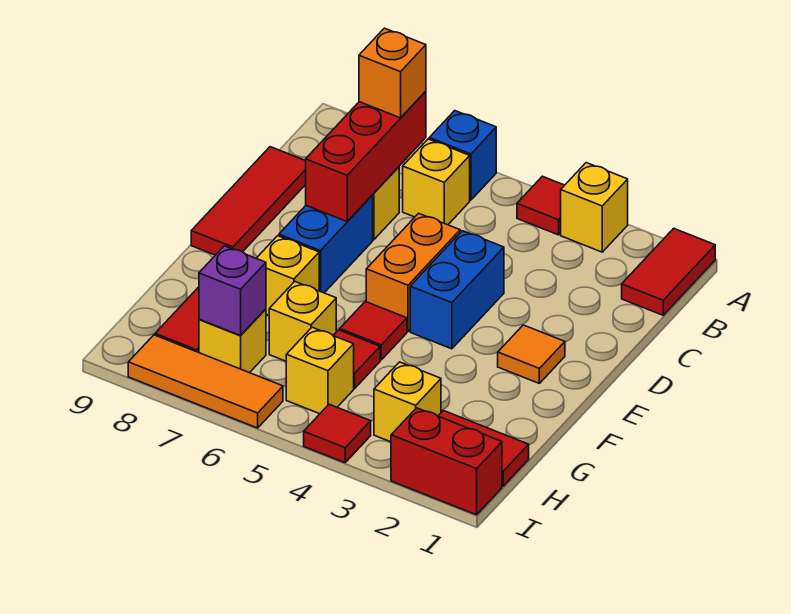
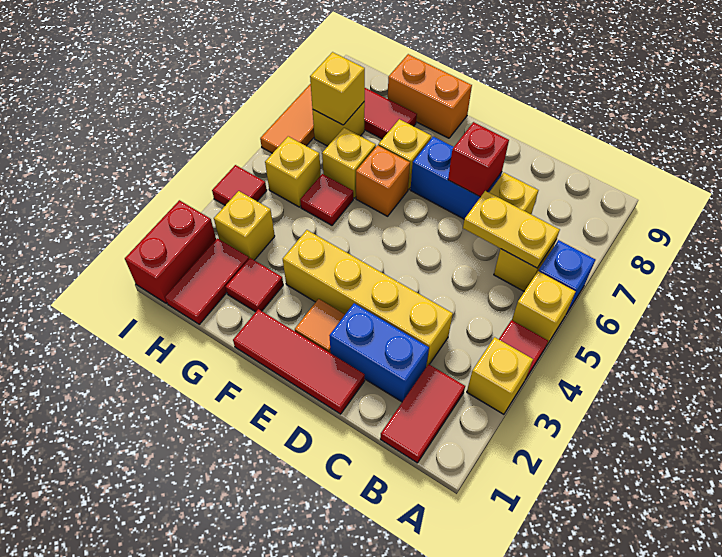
red tile A1:B1 level 1 -> red tile B1:B2 level 1
none -> yellow brick A5 level 1
none -> yellow plate B6:C6 level 2
red brick B7:D7 level 2 -> red brick D7 level 2
orange brick B7 level 3 -> orange brick F6 level 1
none -> yellow brick C3:F3 level 1
red tile C9:E9 level 1 -> red tile D1:F1 level 1
blue brick D4:E4 level 1 -> blue brick C2:D2 level 1
orange brick D5:E5 level 1 -> orange brick F9:G9 level 1
red tile F5 level 1 -> red tile G2 level 1
purple brick H7 level 2 -> yellow brick H7 level 2

